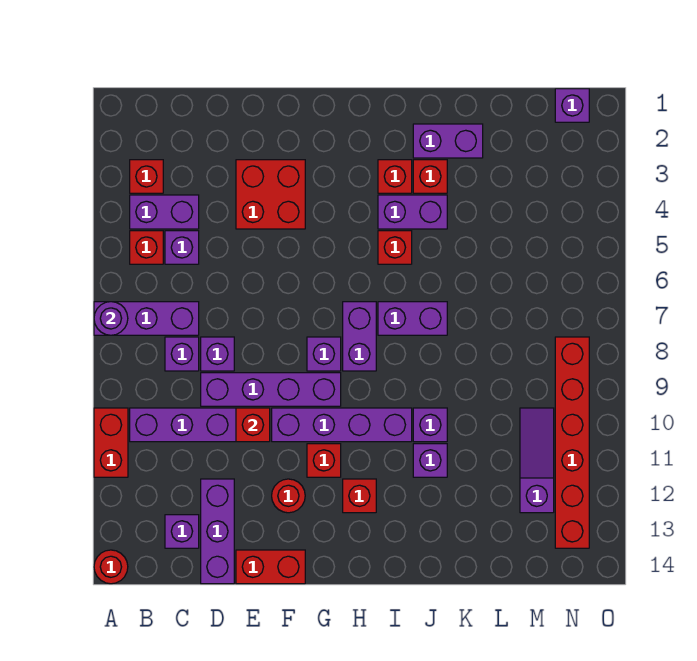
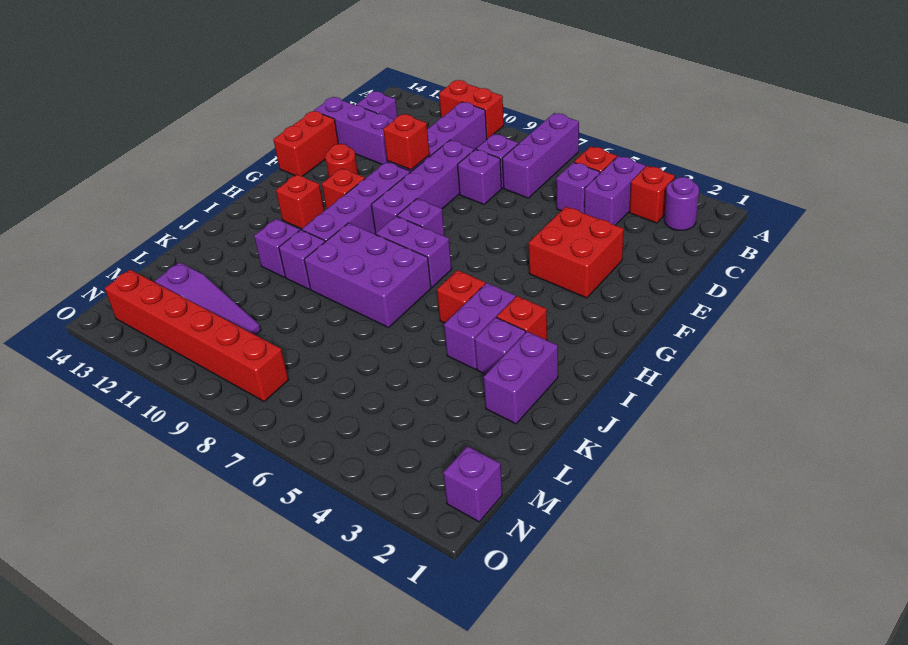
purple round brick A7 level 2 -> purple round brick B2 level 1
red round brick A14 level 1 -> none
purple brick I7:J7 level 1 -> purple brick I7:J9 level 1
red brick J3 level 1 -> purple brick J3 level 1

